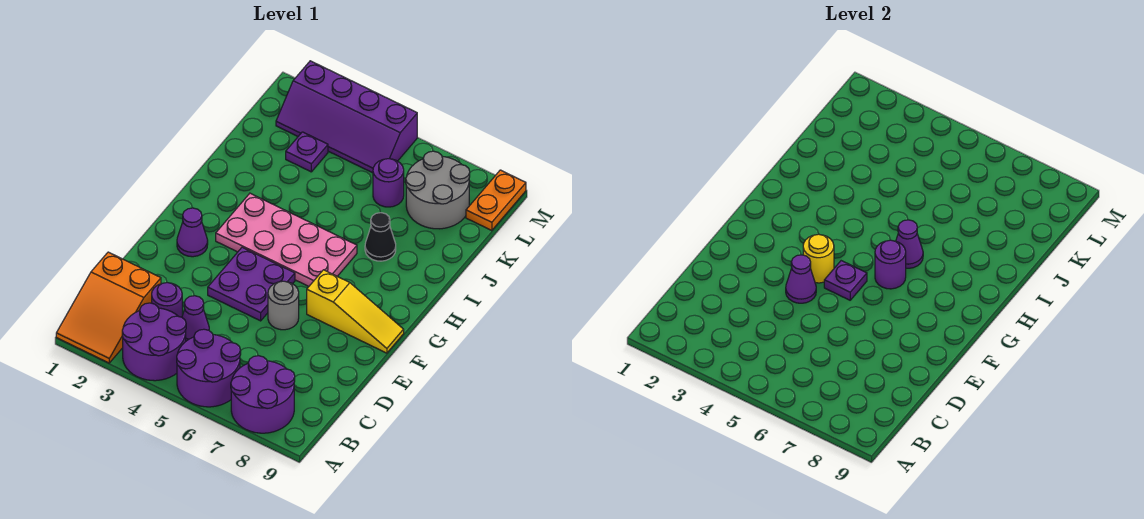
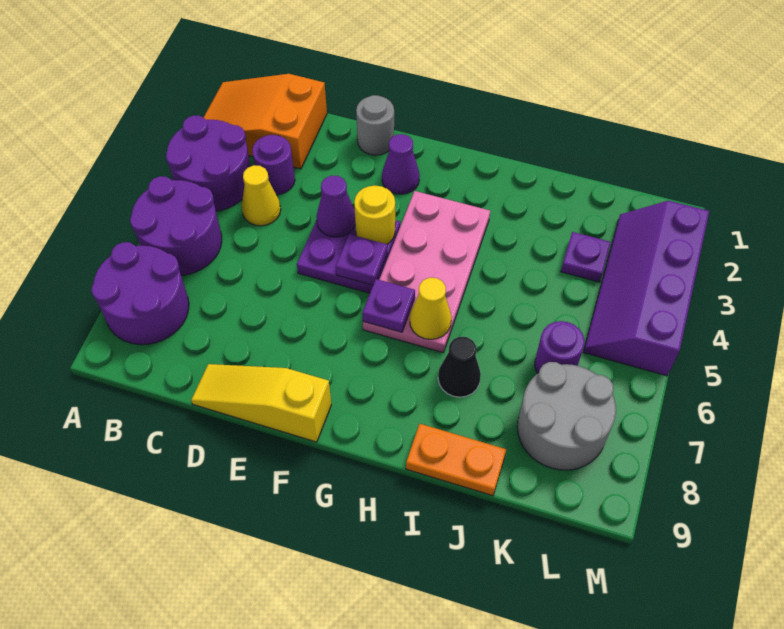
purple cone C4 level 1 -> yellow cone C4 level 1
grey round brick E6 level 1 -> grey round brick E1 level 1
yellow slope F7:F9 level 1 top 7 -> yellow slope D9:F9 level 1 top F
purple round brick G6 level 2 -> purple plate G6 level 2
purple cone H6 level 2 -> yellow cone H6 level 2
orange plate L9:M9 level 1 -> orange plate I9:J9 level 1

